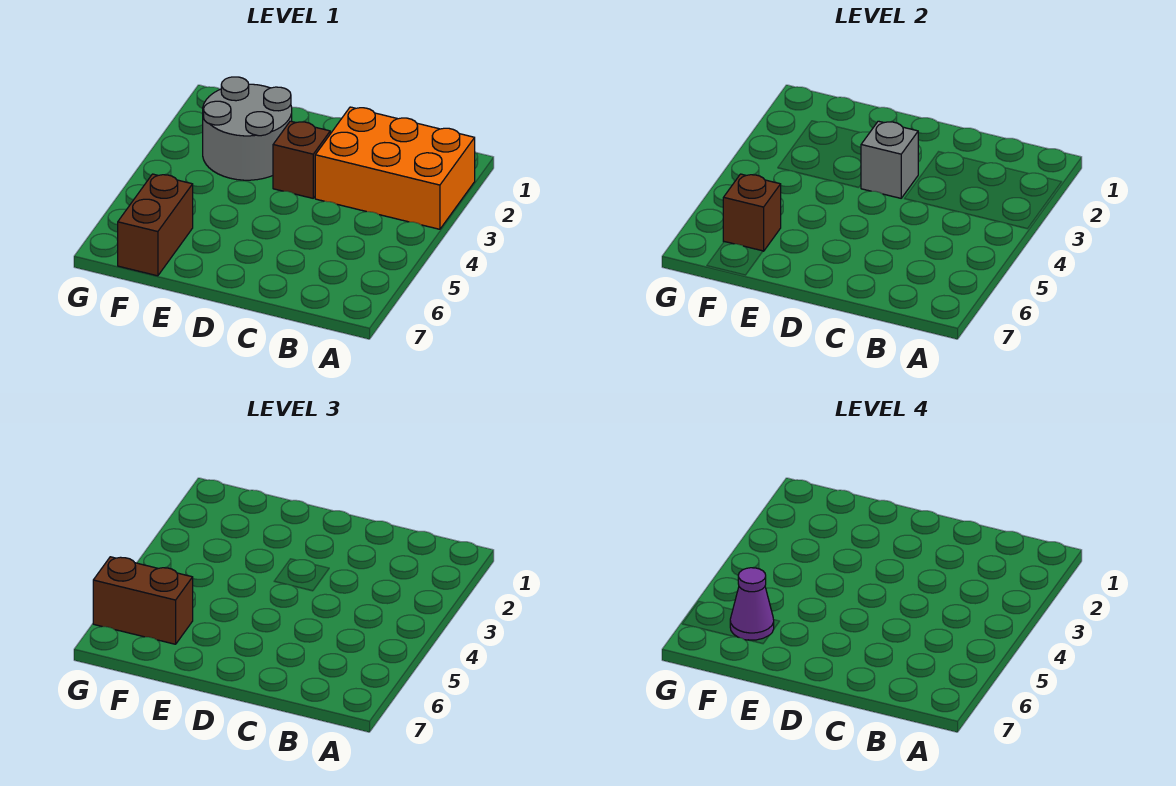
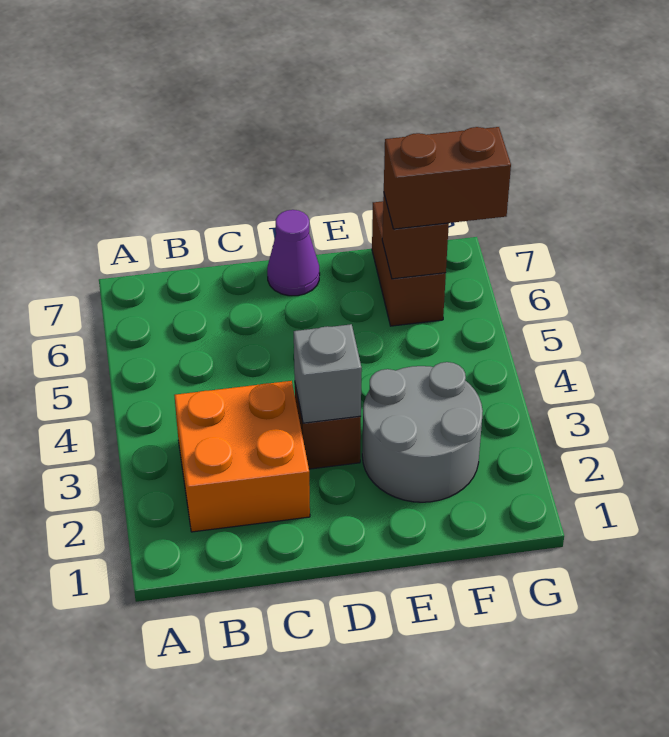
orange brick A2:C3 level 1 -> orange brick B2:C3 level 1
purple cone F6 level 4 -> purple cone D7 level 1

